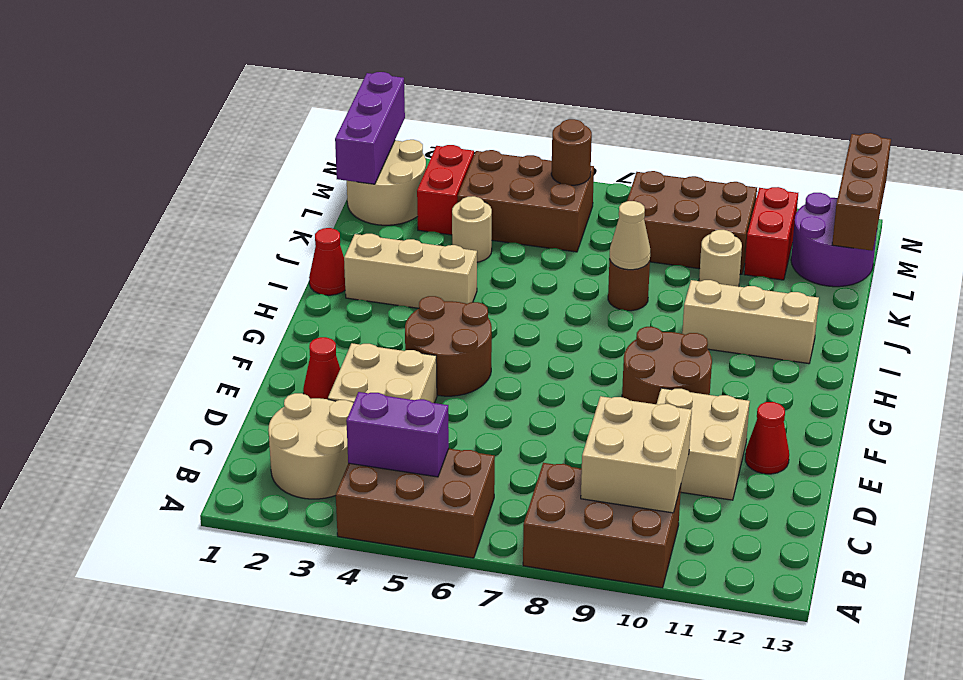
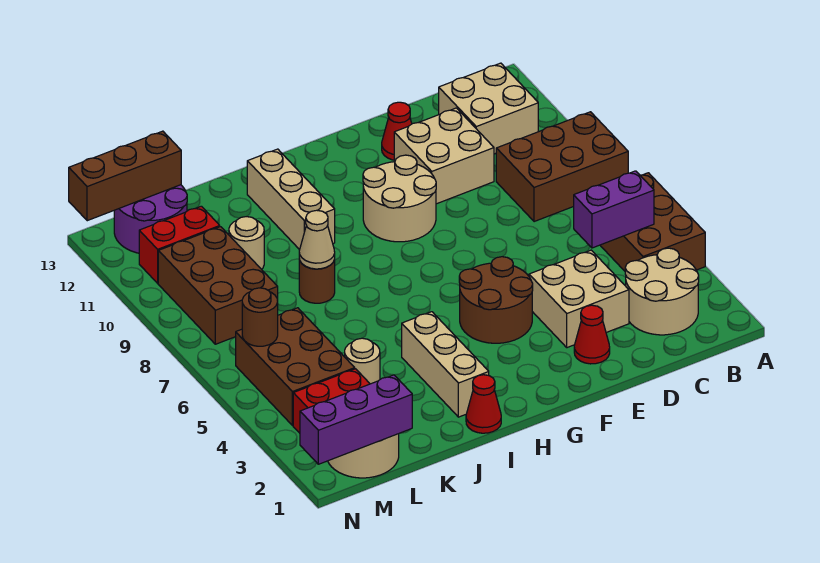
brown brick A8:B10 level 1 -> brown brick A8:C9 level 1
purple brick B4:B5 level 2 -> purple brick B5:C5 level 2
tan brick B9:C10 level 2 -> tan brick B11:C12 level 1
brown round brick F9:G10 level 1 -> tan round brick F9:G10 level 1

